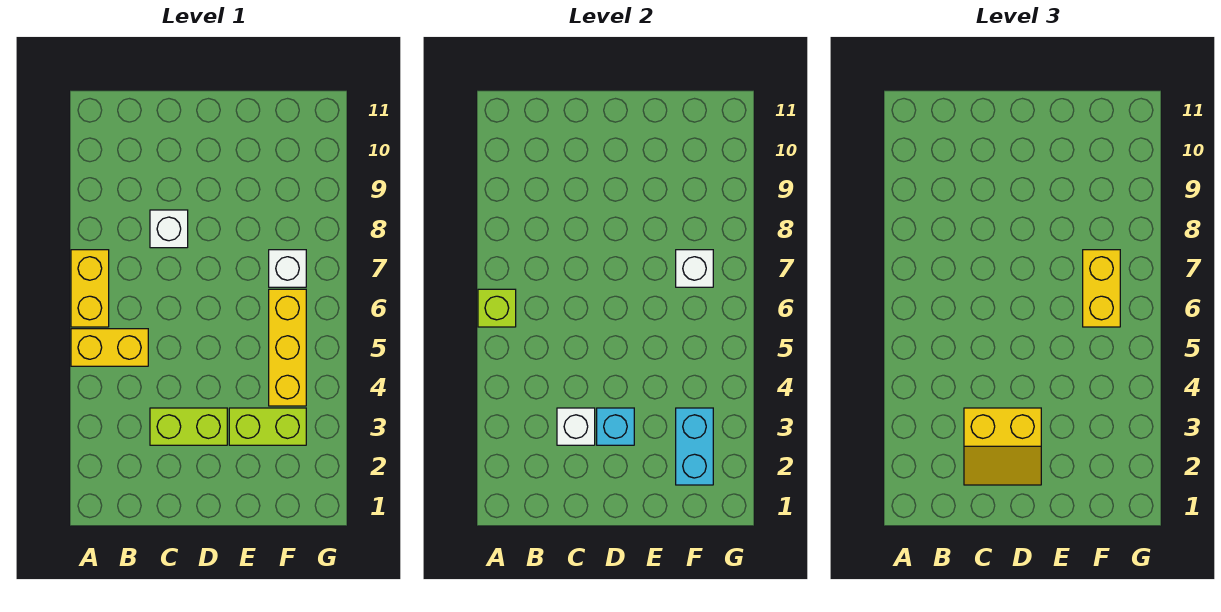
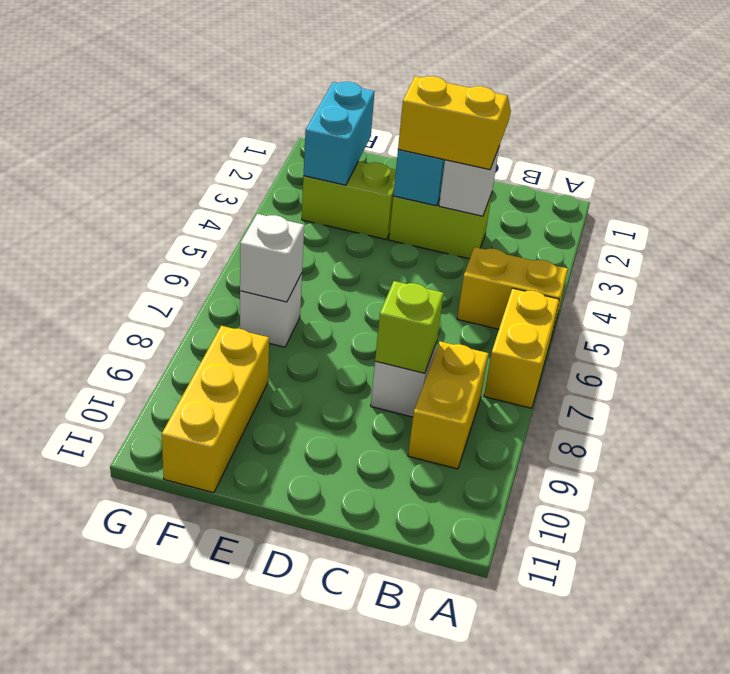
lime brick A6 level 2 -> lime brick C8 level 2
yellow brick F4:F6 level 1 -> yellow brick F9:F11 level 1
yellow brick F6:F7 level 3 -> yellow brick B8:B9 level 1

